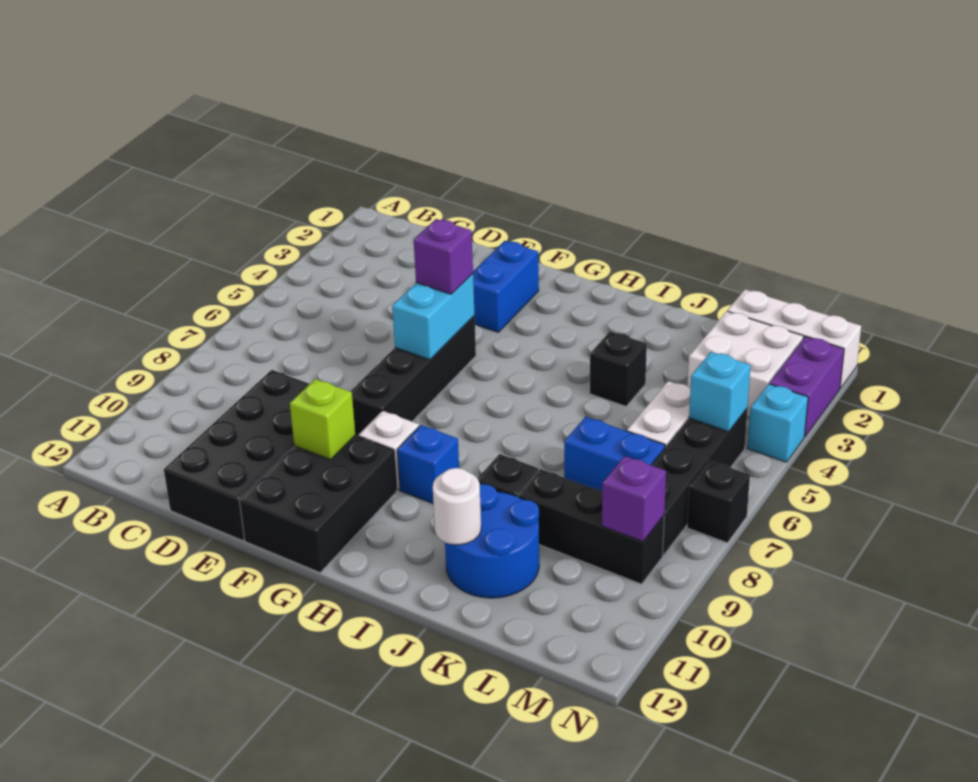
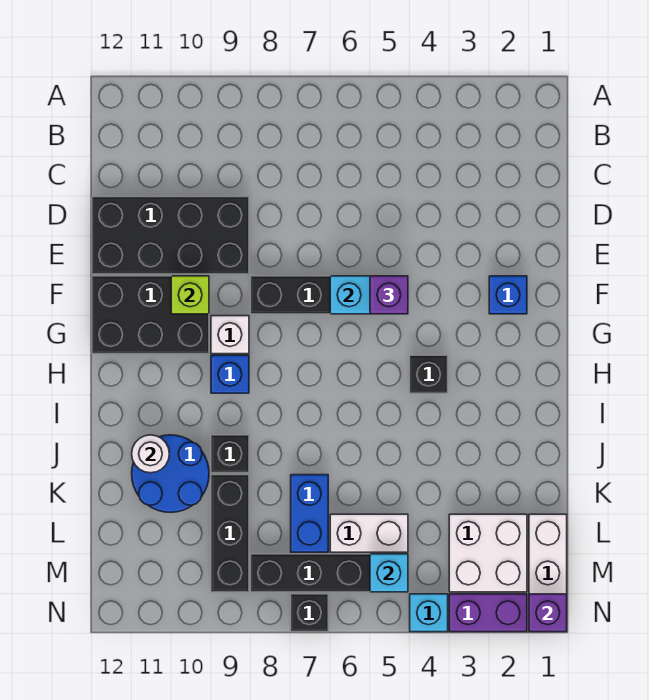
blue brick F2:F3 level 1 -> blue brick F2 level 1
black brick J4 level 1 -> black brick H4 level 1
purple brick M9 level 2 -> purple brick N1 level 2

